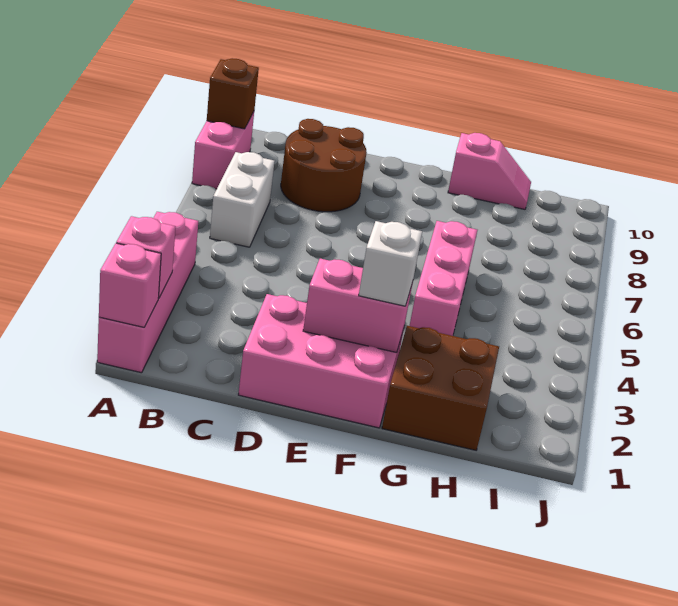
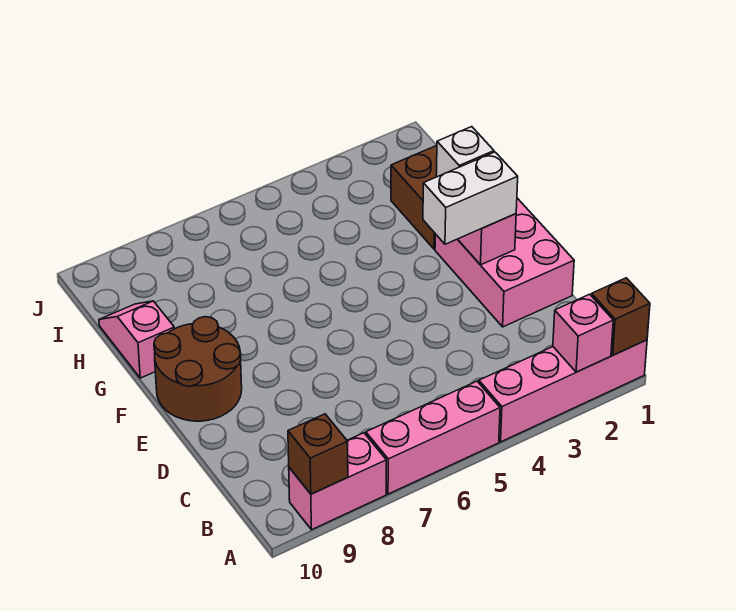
pink brick A1 level 2 -> brown brick A1 level 2
white brick B6:B7 level 1 -> white brick E2:E3 level 3
brown round brick C8:D9 level 1 -> brown round brick E9:F10 level 1
pink brick G4:G6 level 1 -> pink brick A5:A7 level 1

